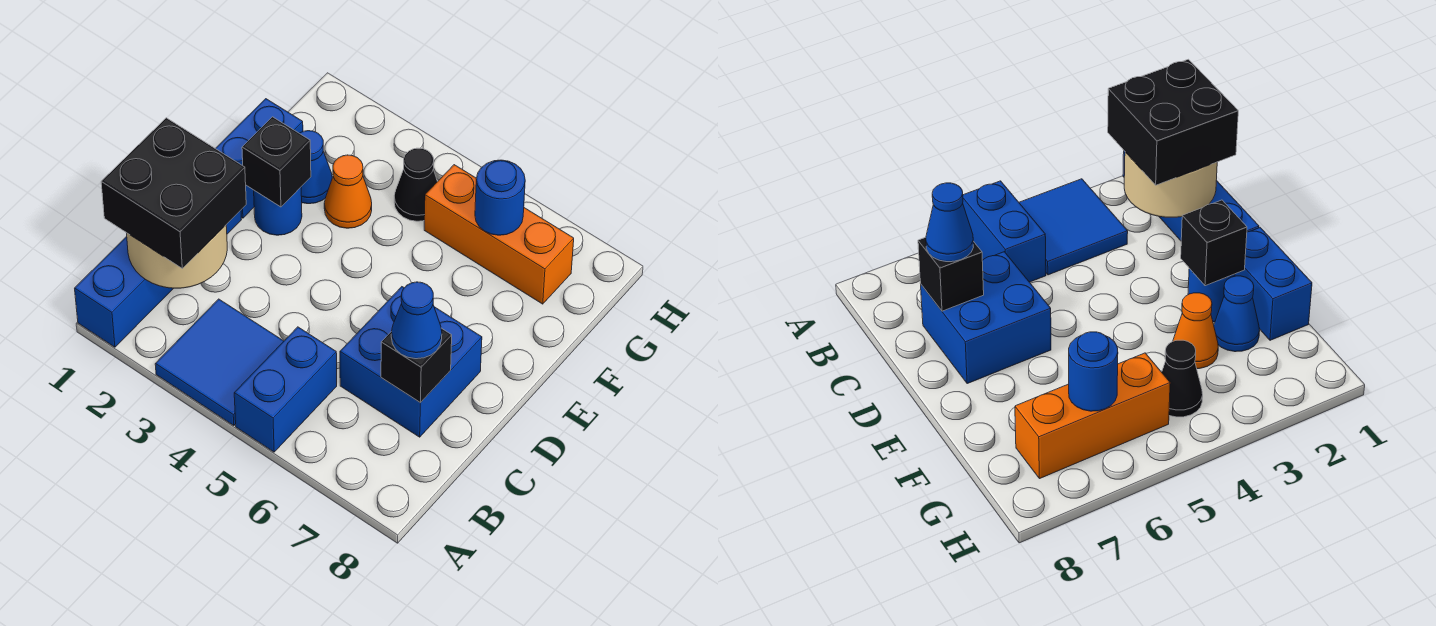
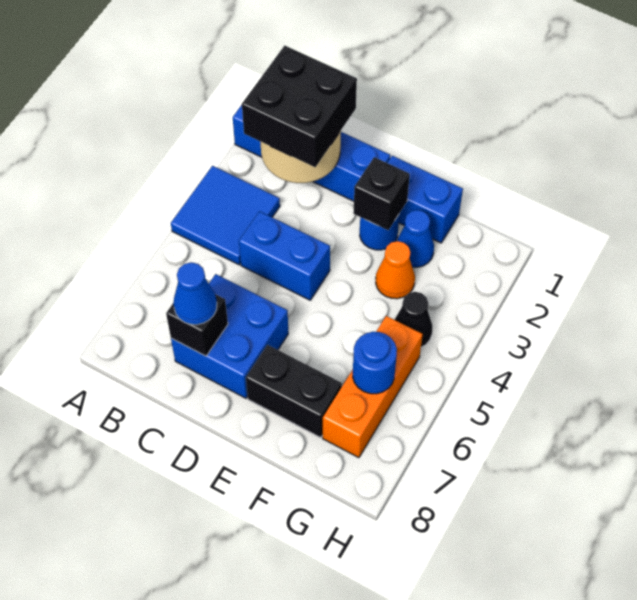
blue brick A5:B5 level 1 -> blue brick C4:D4 level 1
none -> black brick E7:F7 level 1

